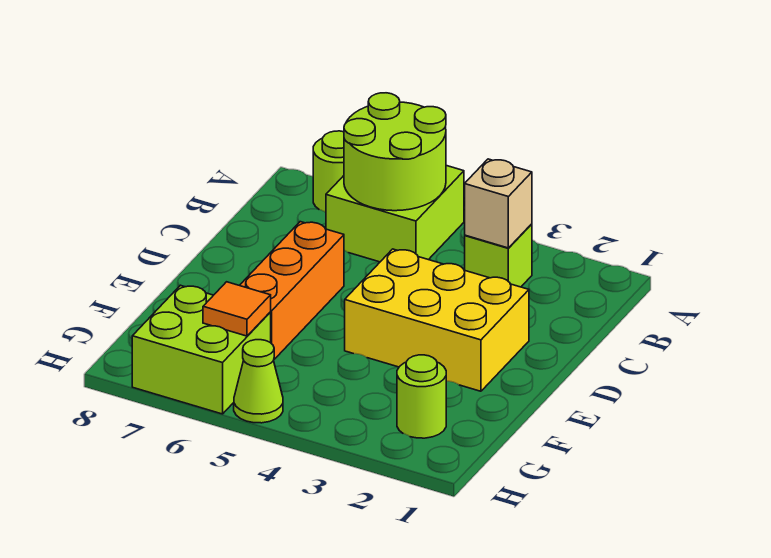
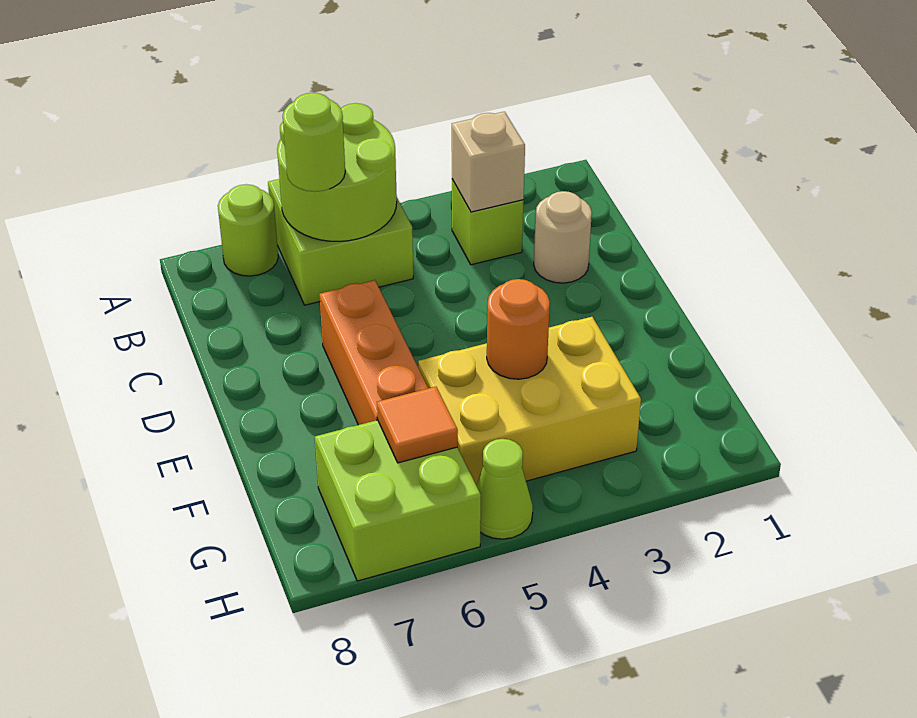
none -> tan round brick C2 level 1
yellow brick D2:E4 level 1 -> yellow brick F3:G5 level 1
none -> orange round brick F4 level 2
lime round brick G2 level 1 -> lime round brick B6 level 3

